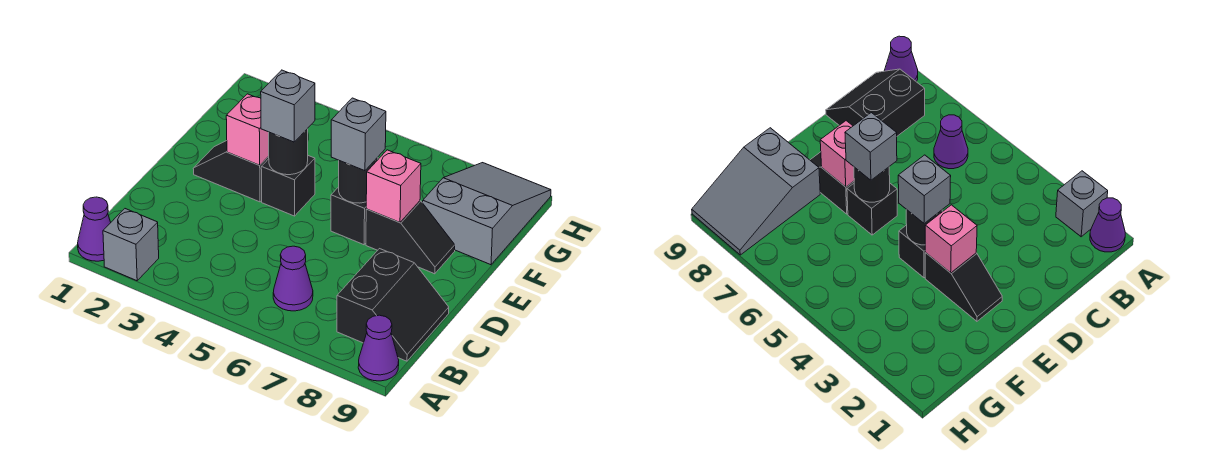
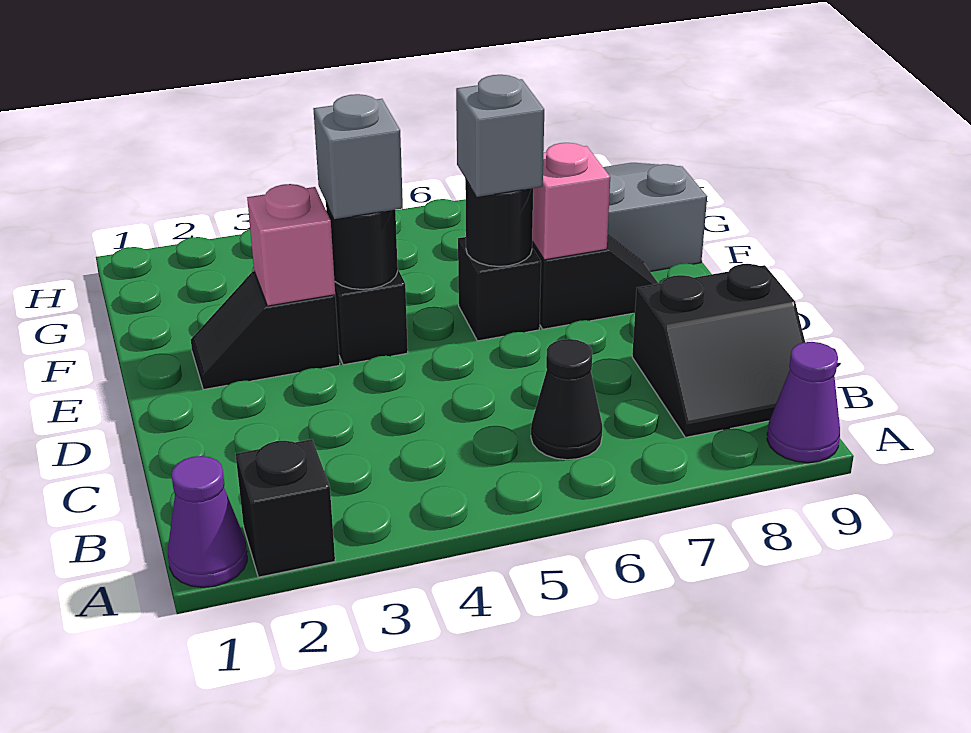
grey brick A2 level 1 -> black brick A2 level 1
purple cone B6 level 1 -> black cone B6 level 1
black slope B8:C9 level 1 top 8 -> black slope B8:C9 level 1 top C

